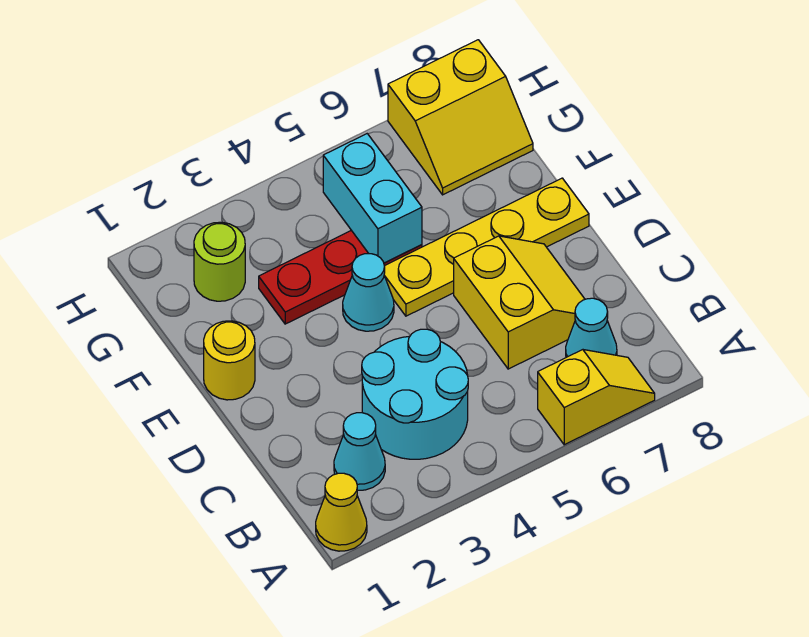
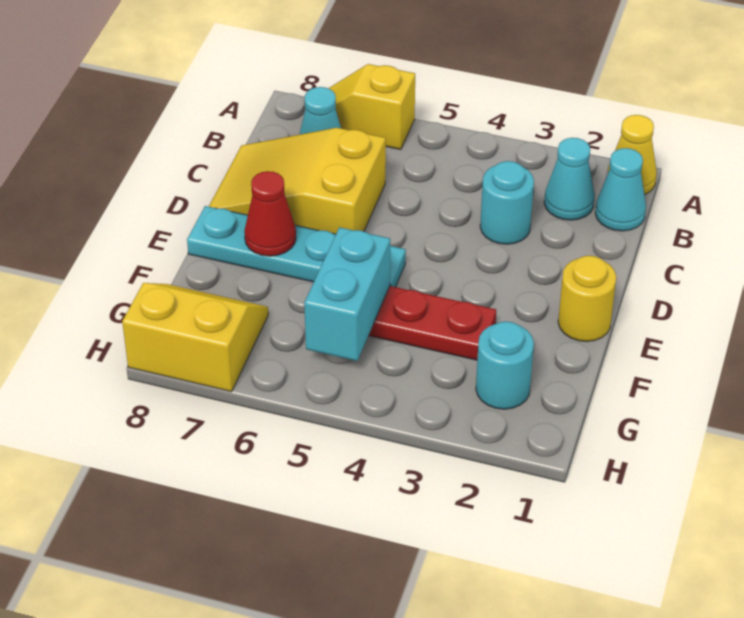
cyan round brick B3:C4 level 1 -> cyan round brick C3 level 1
yellow slope C6:D7 level 1 top 6 -> yellow slope C6:D8 level 1 top 6
cyan cone E4 level 1 -> cyan cone B1 level 1
yellow plate E5:E8 level 1 -> cyan plate E5:E8 level 1
none -> red cone E7 level 2
lime round brick G2 level 1 -> cyan round brick G2 level 1

